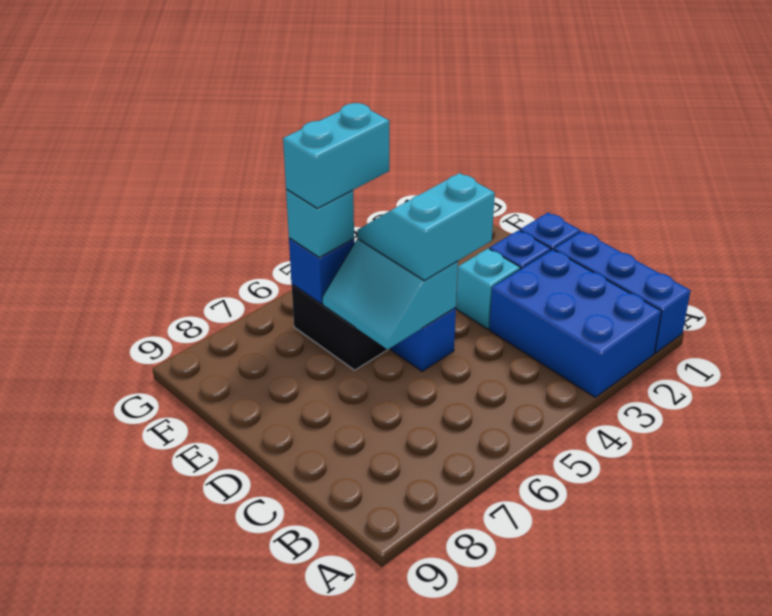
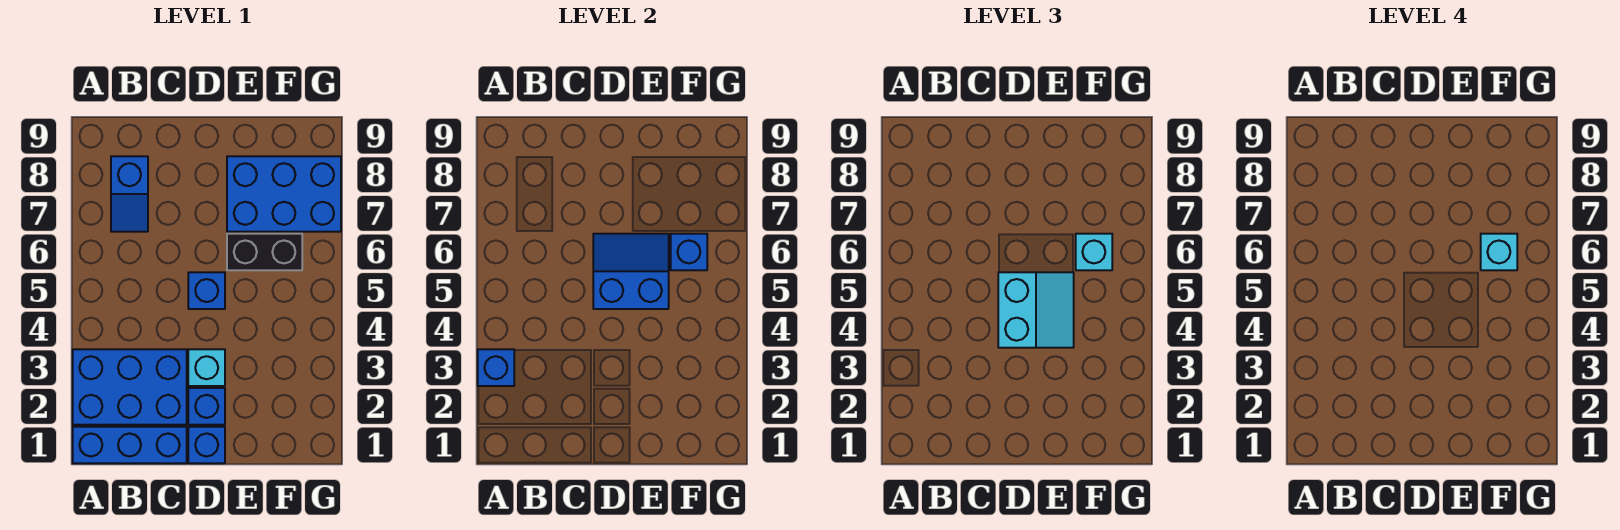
none -> blue brick A3 level 2
none -> blue slope B7:B8 level 1 top 8
cyan slope D5:E6 level 2 top 5 -> blue slope D5:E6 level 2 top 5
none -> blue brick E7:G8 level 1
cyan brick F5:F6 level 4 -> cyan brick F6 level 4

